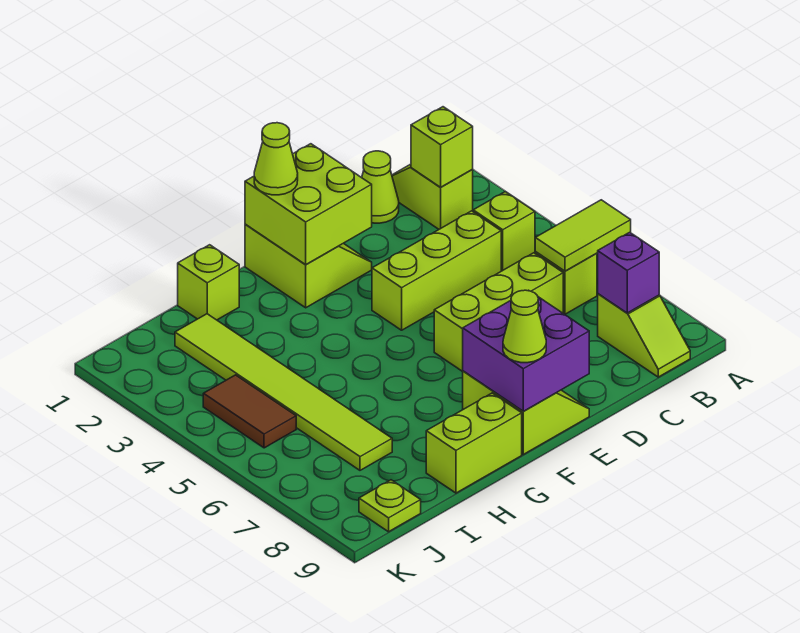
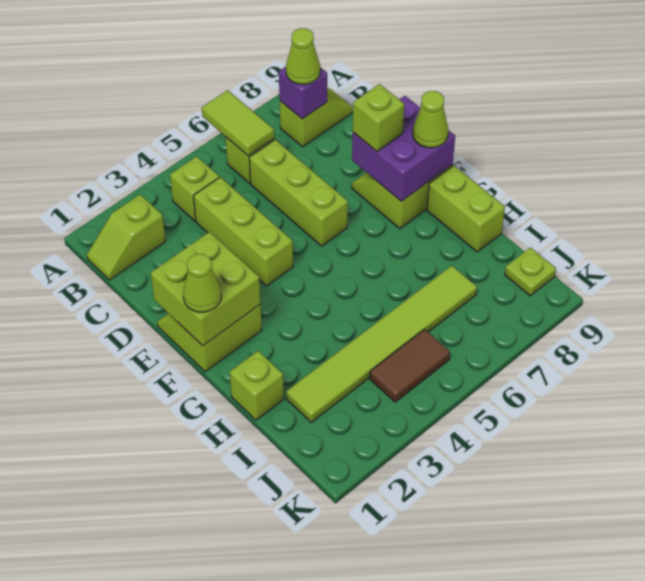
lime brick B2 level 2 -> lime brick E8 level 3
lime cone C1 level 1 -> lime cone B8 level 3

